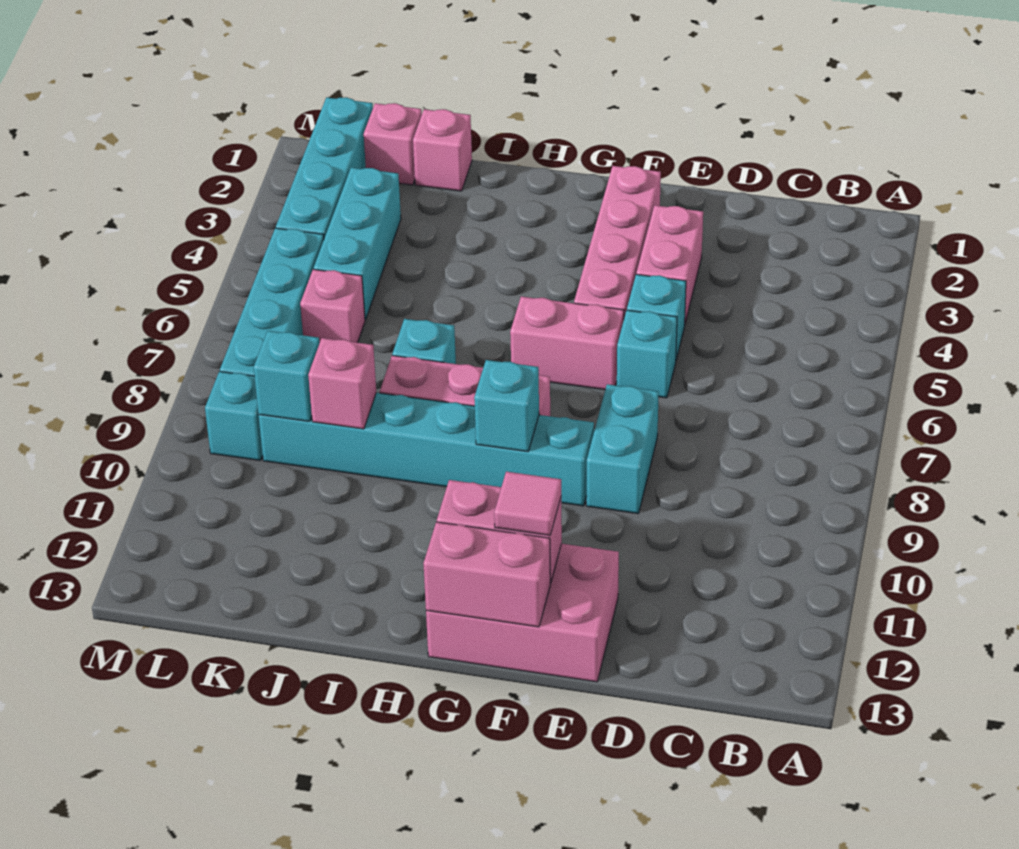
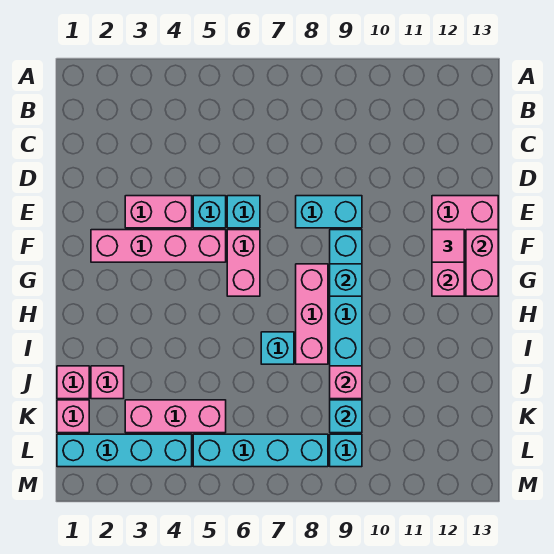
cyan brick K3:K5 level 1 -> pink brick K3:K5 level 1
pink brick K6 level 1 -> pink brick J2 level 1

